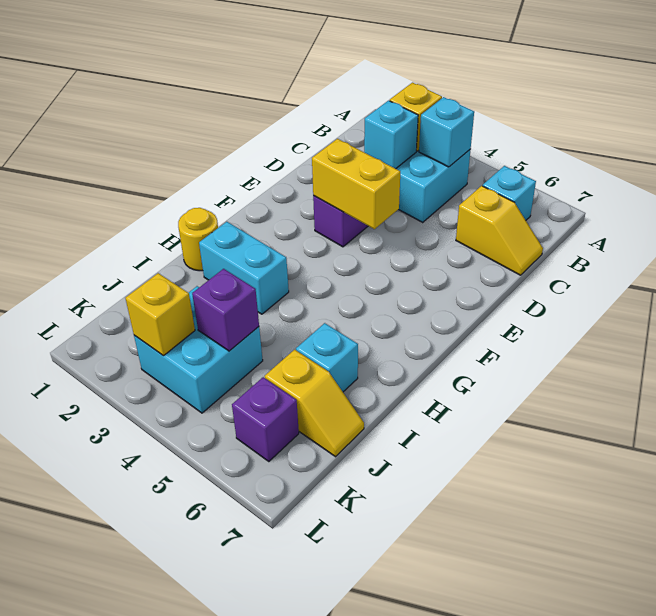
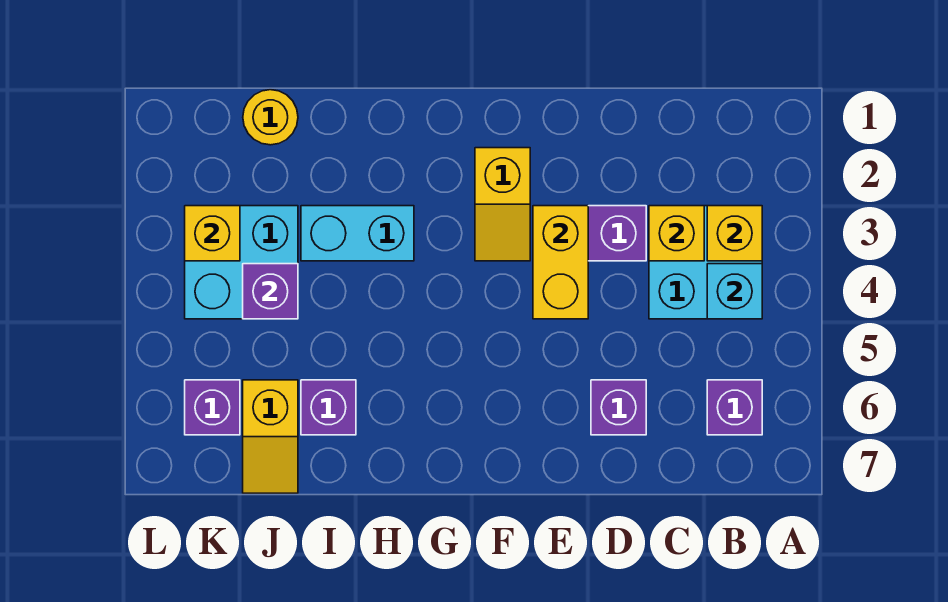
cyan brick B6 level 1 -> purple brick B6 level 1
cyan brick C3 level 2 -> yellow brick C3 level 2
yellow slope C6:C7 level 1 top 6 -> yellow slope F2:F3 level 1 top 2
none -> purple brick D6 level 1
yellow round brick H1 level 1 -> yellow round brick J1 level 1
cyan brick H2:H3 level 1 -> cyan brick H3:I3 level 1
cyan brick I6 level 1 -> purple brick I6 level 1

